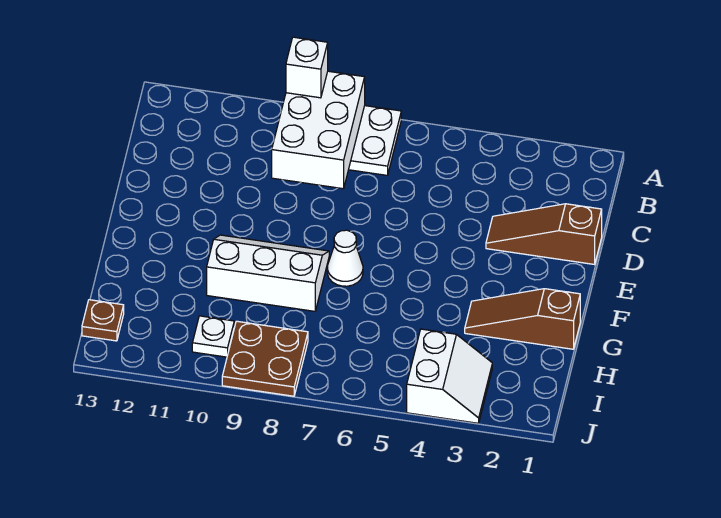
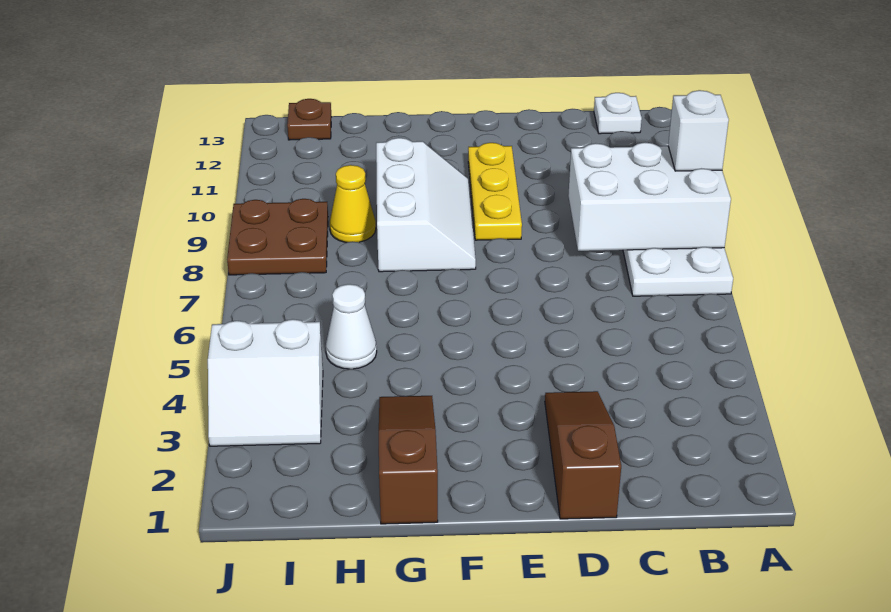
none -> yellow plate E9:E11 level 1
white cone F7 level 1 -> white cone H5 level 1
none -> yellow cone H9 level 1
white plate I10 level 1 -> white plate B13 level 1

